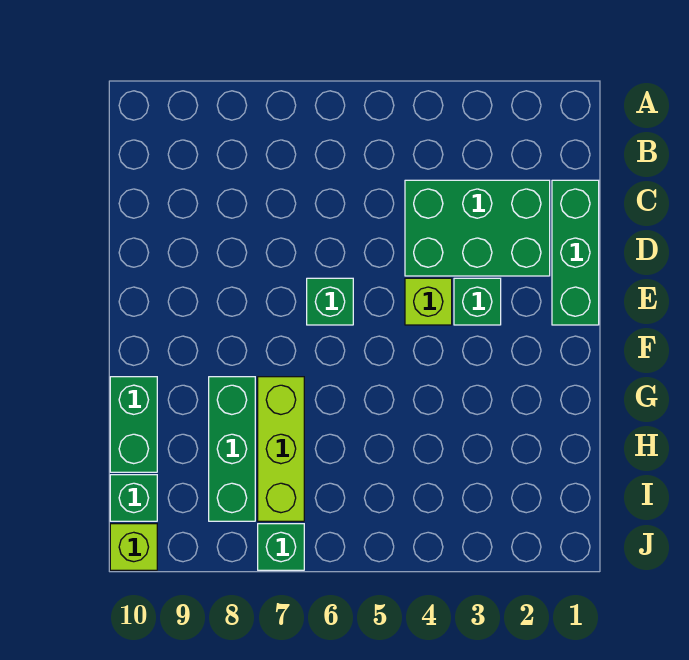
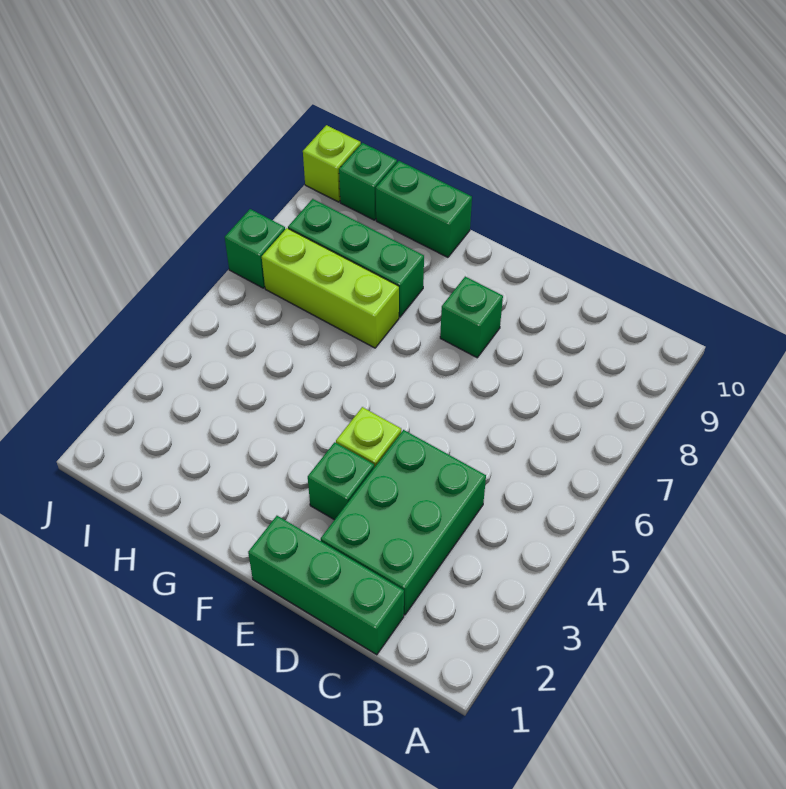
green brick E6 level 1 -> green brick E8 level 1

